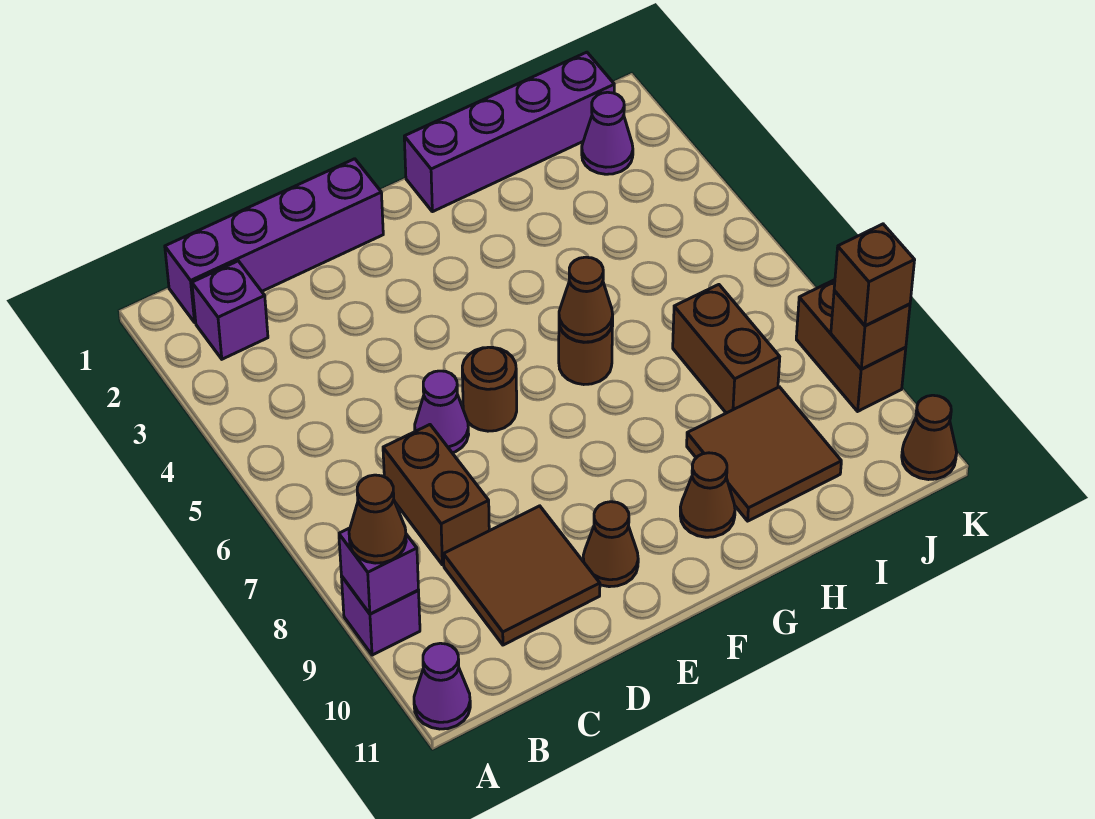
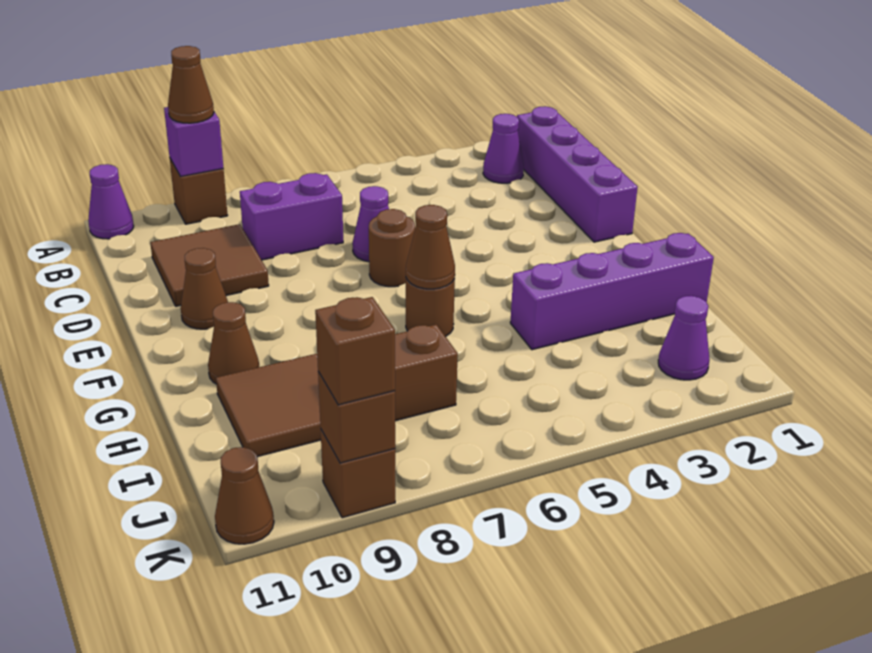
purple brick A9 level 1 -> brown brick A9 level 1
purple brick B2 level 1 -> purple cone B2 level 1
brown brick C7:C8 level 1 -> purple brick C7:C8 level 1
purple brick G1:J1 level 1 -> purple brick H1:H4 level 1
brown brick K8:K9 level 1 -> brown brick K9 level 1

